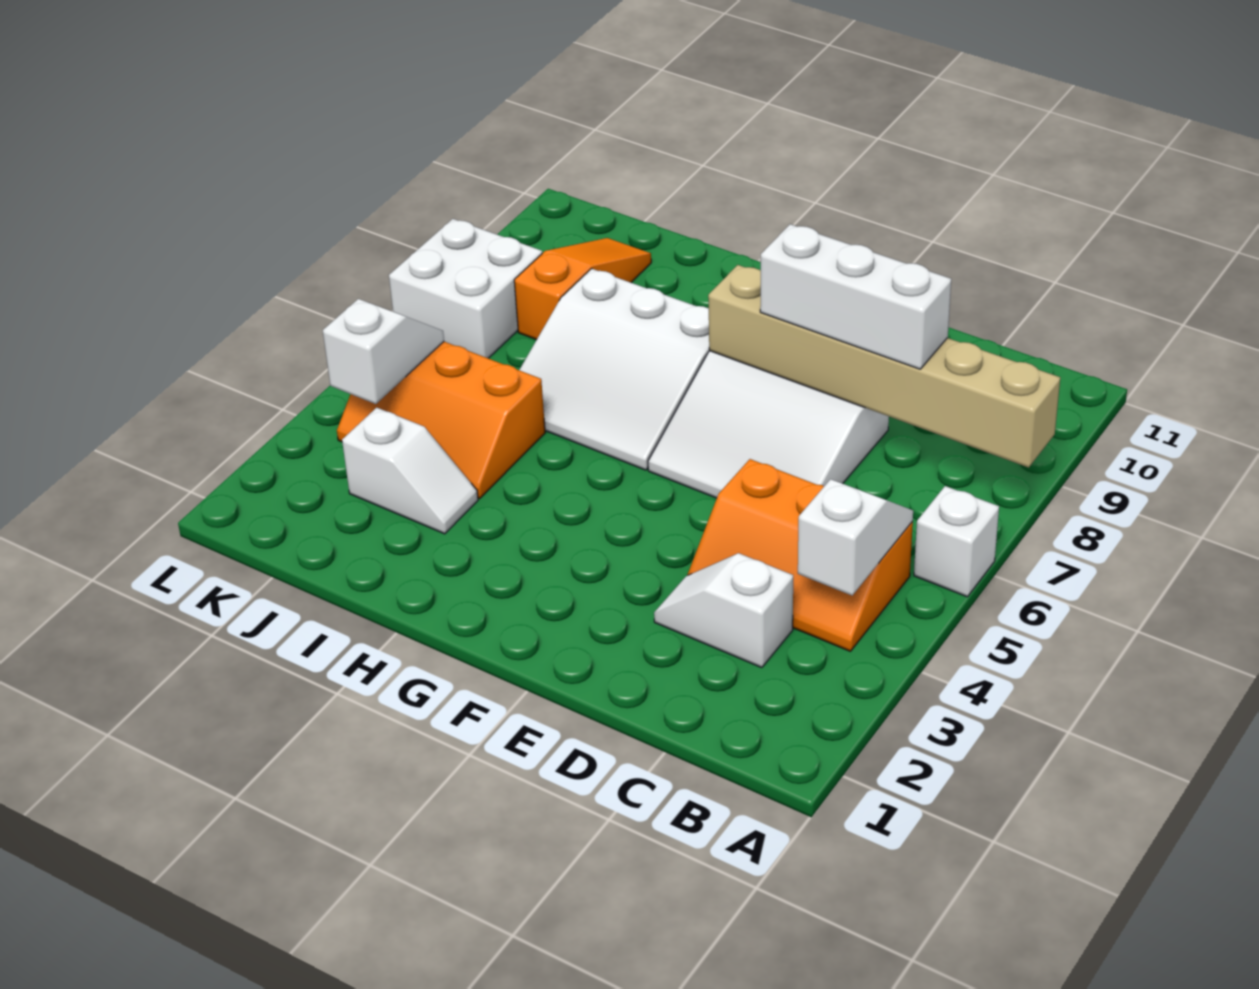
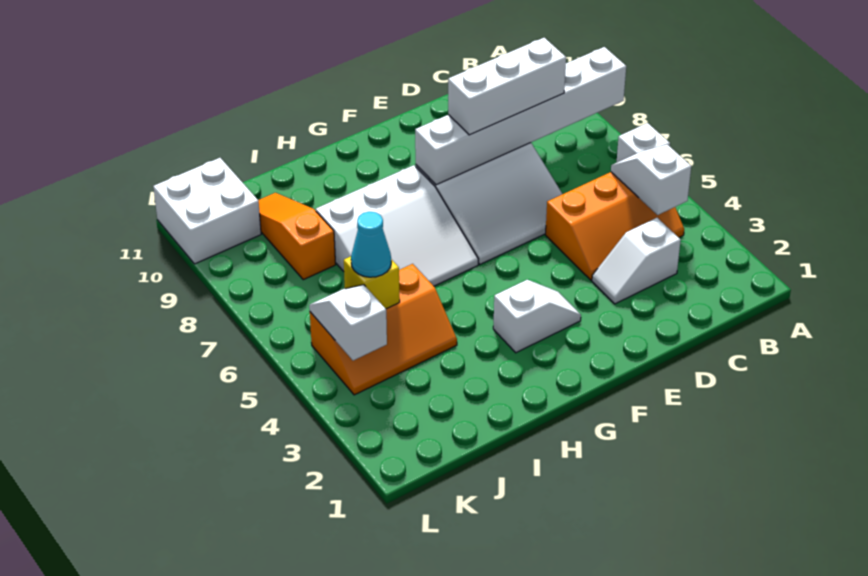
tan brick A8:F8 level 2 -> white brick A8:F8 level 2
white slope I3:J3 level 1 top J -> white slope F3:G3 level 1 top G
none -> yellow brick J5 level 2
none -> cyan cone J5 level 3
white brick K7:L8 level 1 -> white brick K10:L11 level 1

